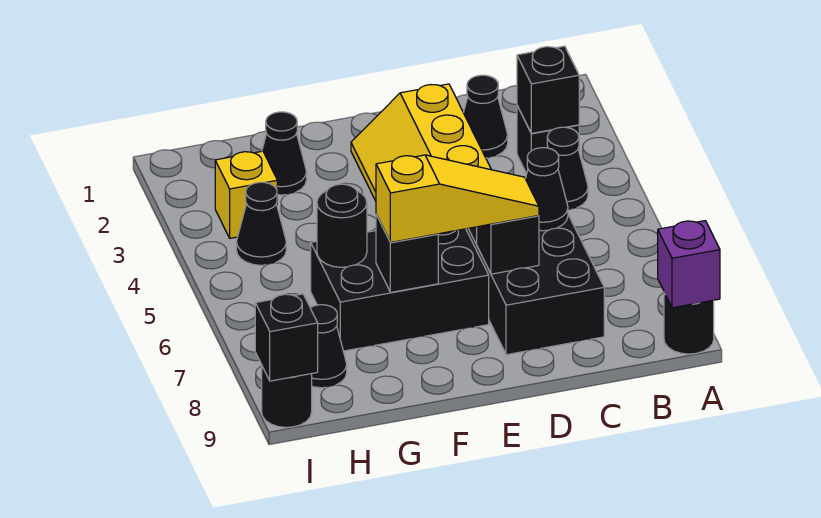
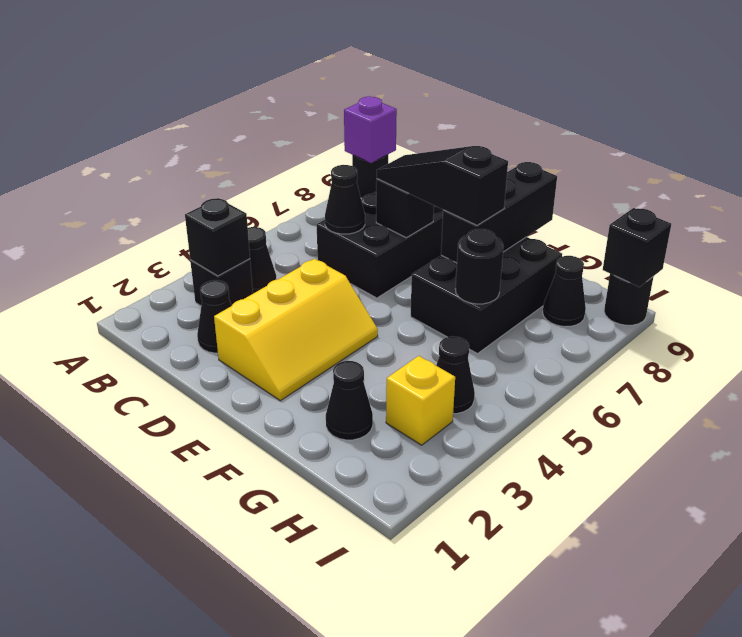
yellow slope D7:F7 level 3 top F -> black slope D7:F7 level 3 top F
black brick E6:G7 level 1 -> black brick F6:G8 level 1
black brick F7 level 2 -> black brick F7:F9 level 2

